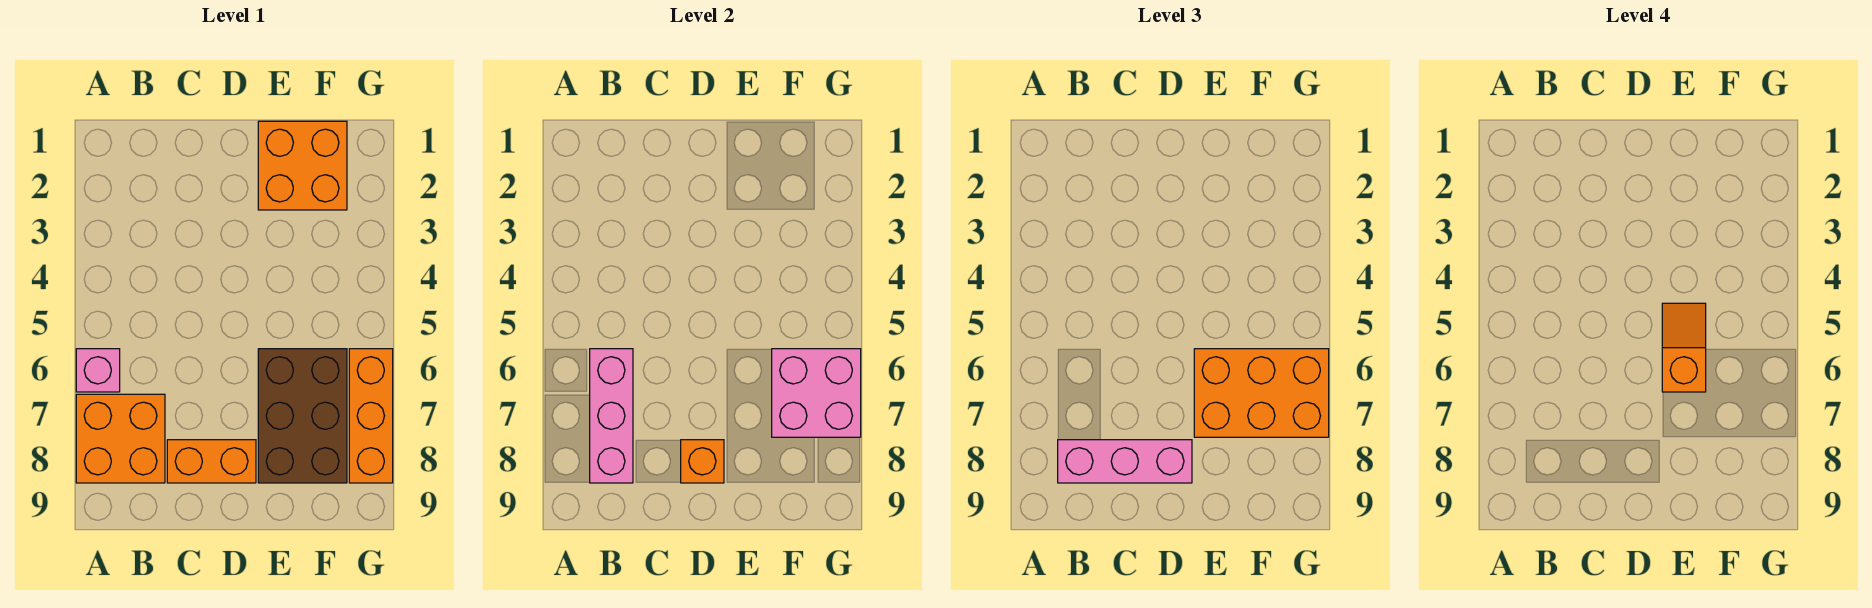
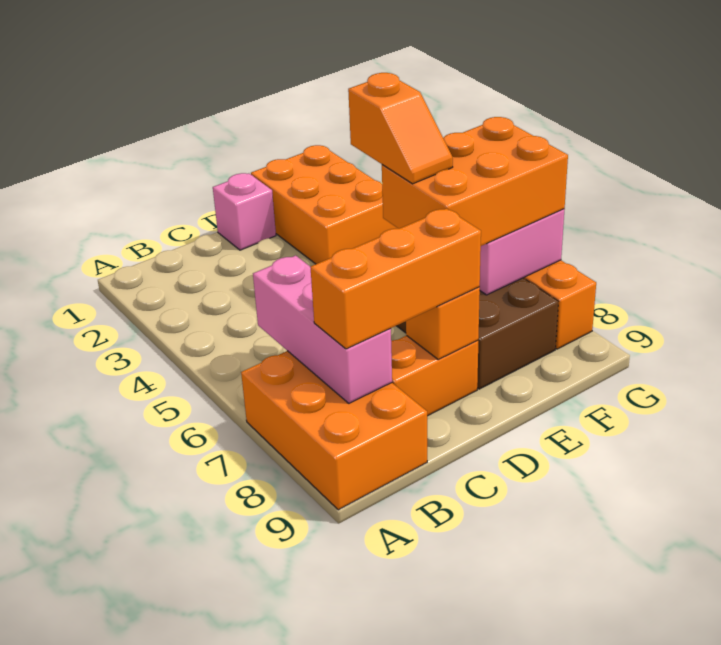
pink brick A6 level 1 -> pink brick D1 level 1
orange brick A7:B8 level 1 -> orange brick A7:B9 level 1
pink brick B8:D8 level 3 -> orange brick B8:D8 level 3
orange brick E1:F2 level 1 -> orange brick E1:F3 level 1
orange slope E5:E6 level 4 top 6 -> orange slope E5:E6 level 4 top 5

